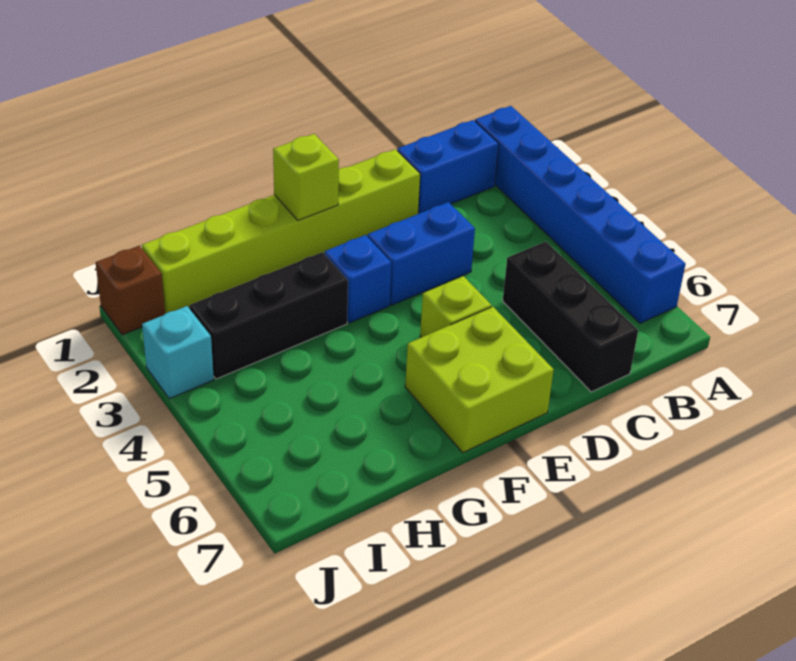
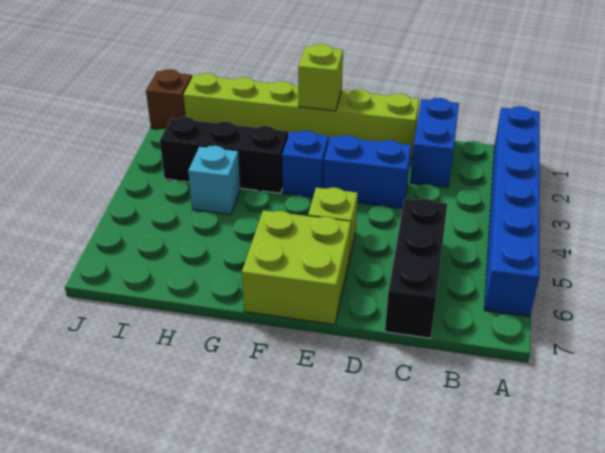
blue brick B1:C1 level 1 -> blue brick C1:C2 level 1
cyan brick J3 level 1 -> cyan brick H4 level 1

